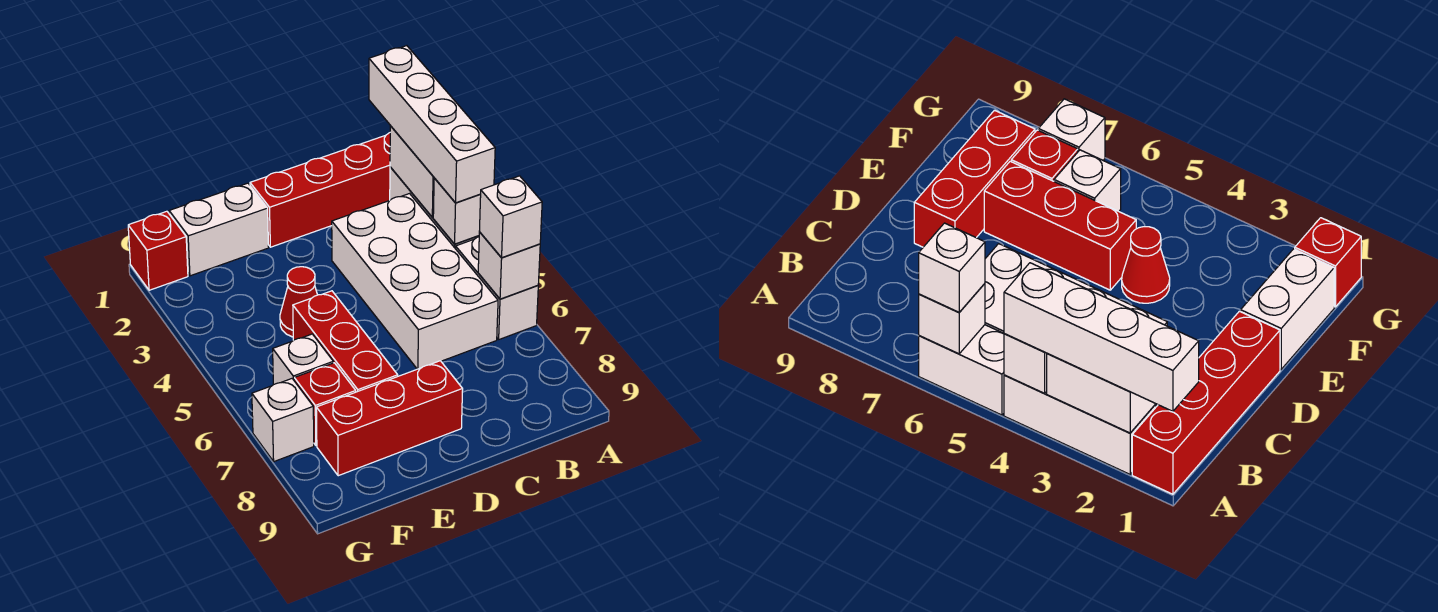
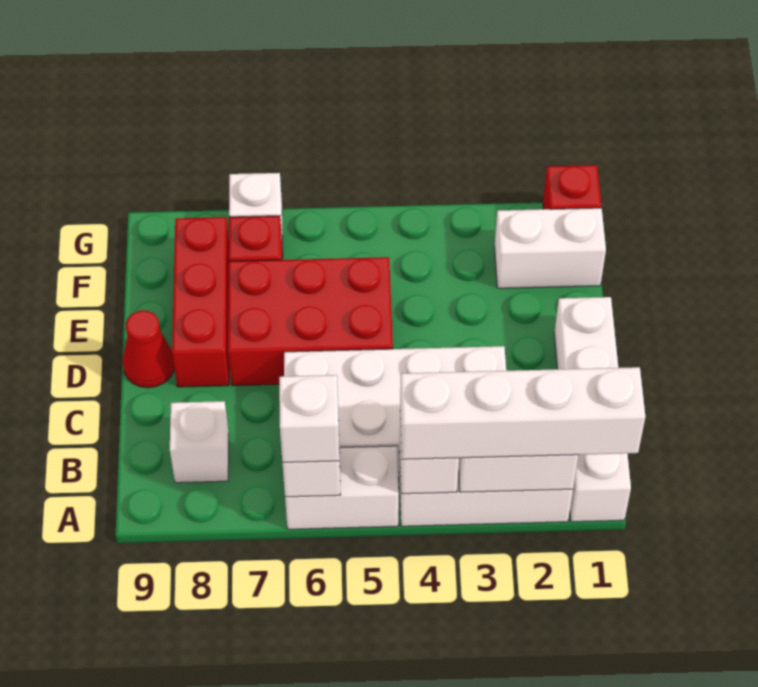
red brick A1:D1 level 1 -> white brick A1:D1 level 1
white brick E1:F1 level 1 -> white brick F1:F2 level 1
red cone E4 level 1 -> red cone D9 level 1
red brick E5:E7 level 1 -> red brick D5:E7 level 1
white brick F6 level 1 -> white brick B8 level 1

